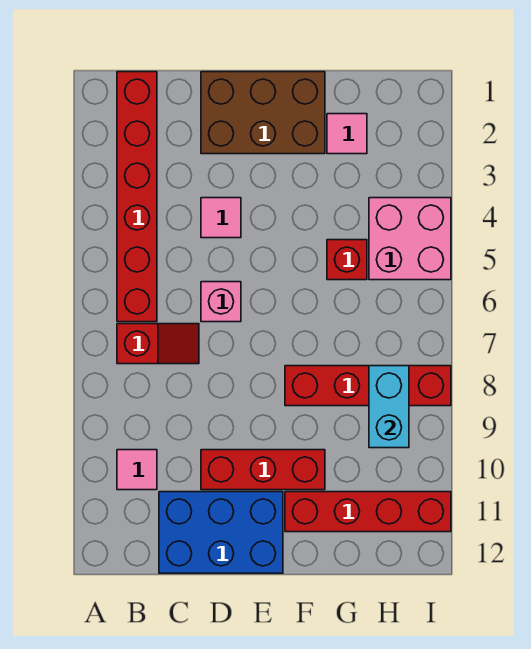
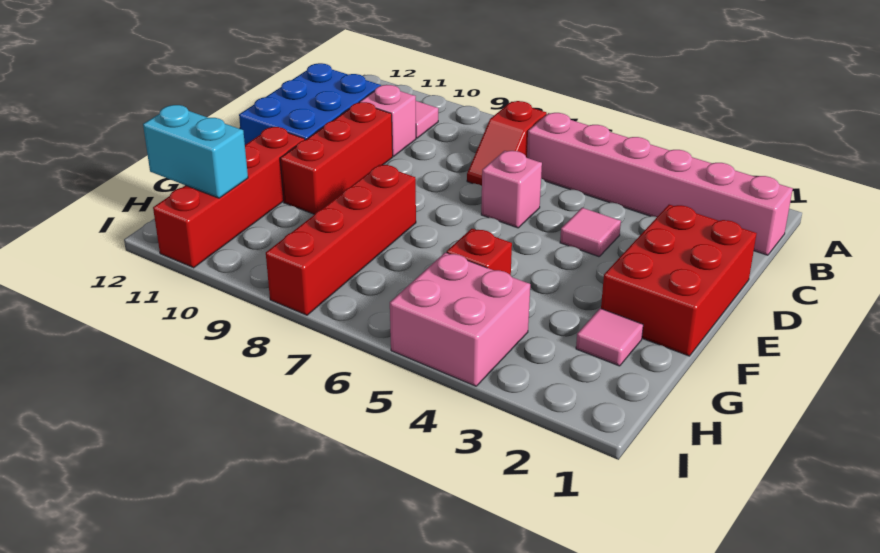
red brick B1:B6 level 1 -> pink brick B1:B6 level 1
none -> pink brick C10 level 1
brown brick D1:F2 level 1 -> red brick D1:F2 level 1
cyan brick H8:H9 level 2 -> cyan brick H11:H12 level 2

